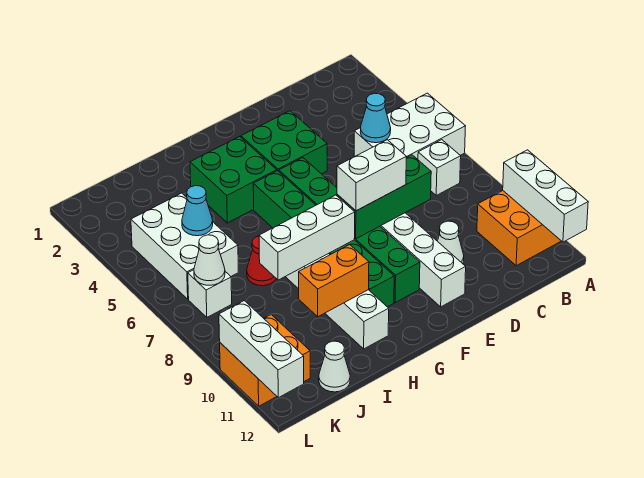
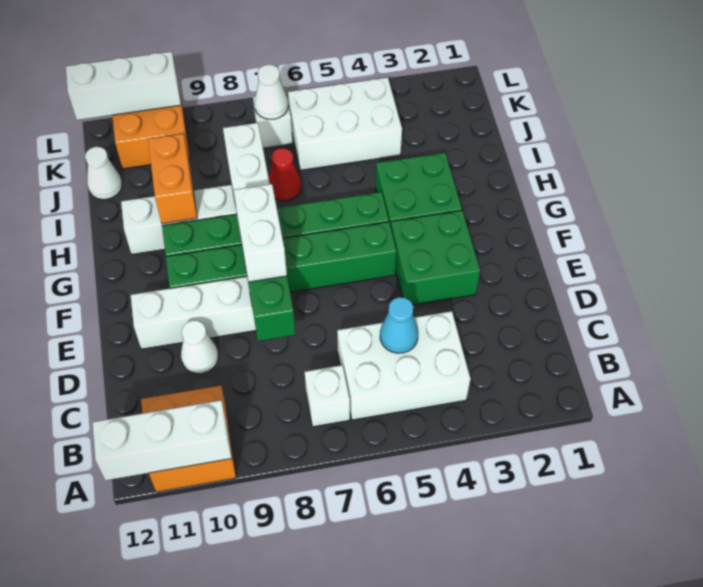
white brick A5:C6 level 1 -> white brick B4:C6 level 1
cyan cone J5 level 2 -> none

